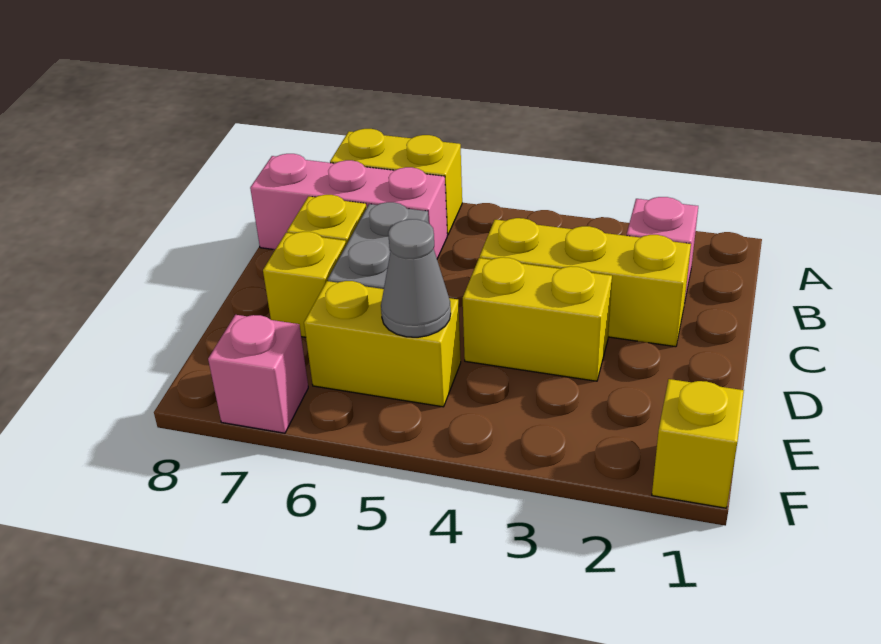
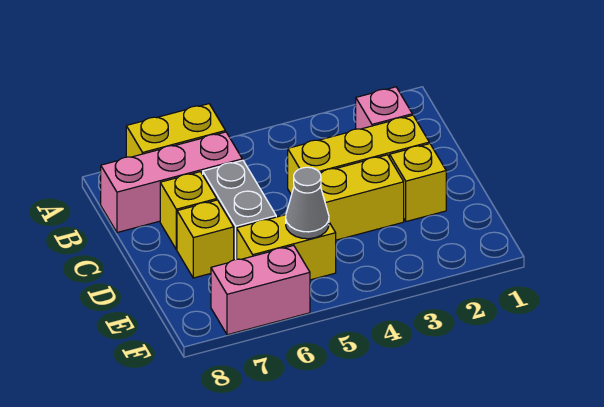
yellow brick F1 level 1 -> yellow brick D2 level 1
pink brick F7 level 1 -> pink brick F6:F7 level 1

